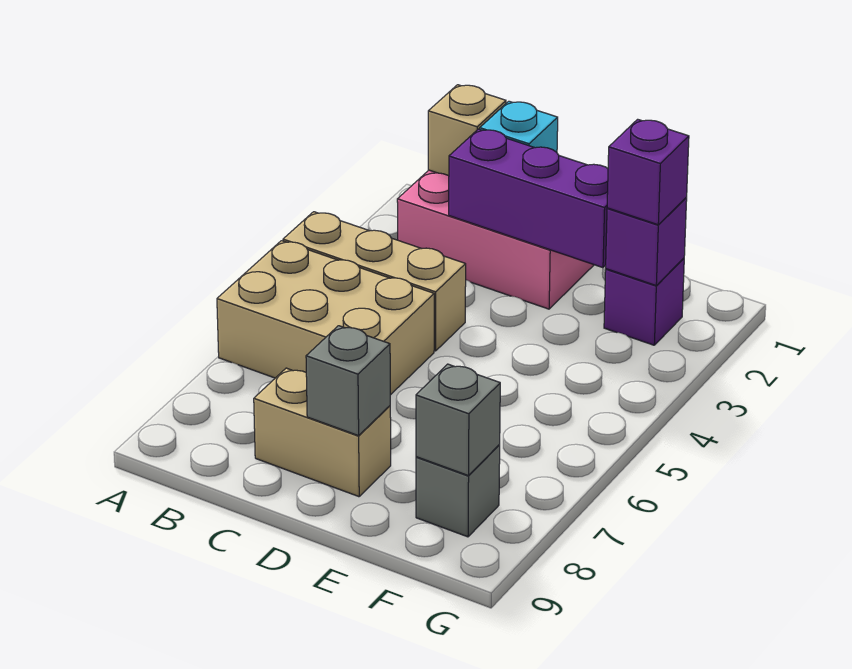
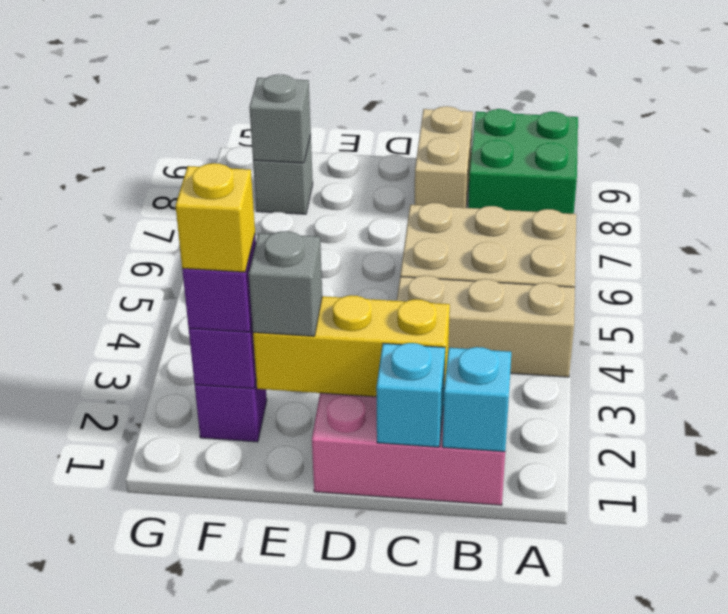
none -> green brick A8:B9 level 1
tan brick B1 level 2 -> cyan brick B1 level 2
purple brick C2:E2 level 2 -> yellow brick C2:E2 level 2
tan brick C8:D8 level 1 -> tan brick C8:C9 level 1
grey brick D8 level 2 -> grey brick E2 level 3
none -> yellow brick F2 level 4

